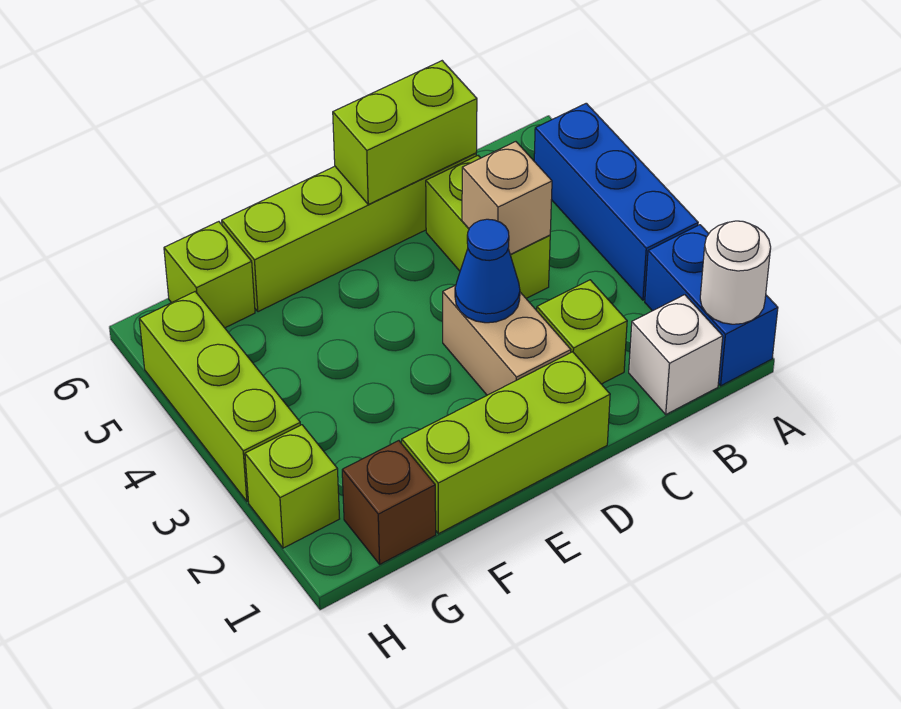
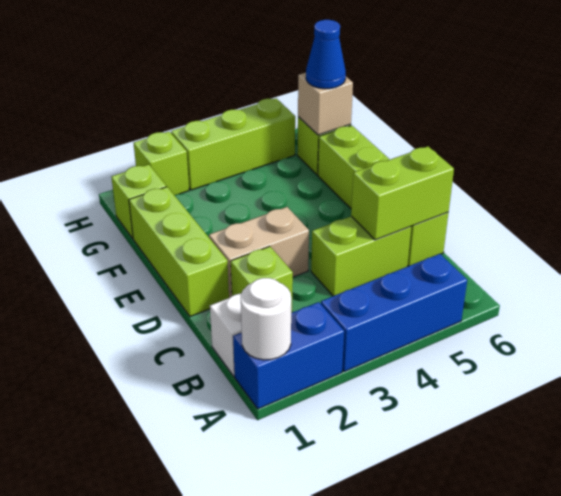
tan brick C4 level 2 -> tan brick G6 level 2
lime brick C6:D6 level 2 -> lime brick C5:C6 level 2
blue cone D3 level 2 -> blue cone G6 level 3
brown brick G1 level 1 -> lime brick G1 level 1

